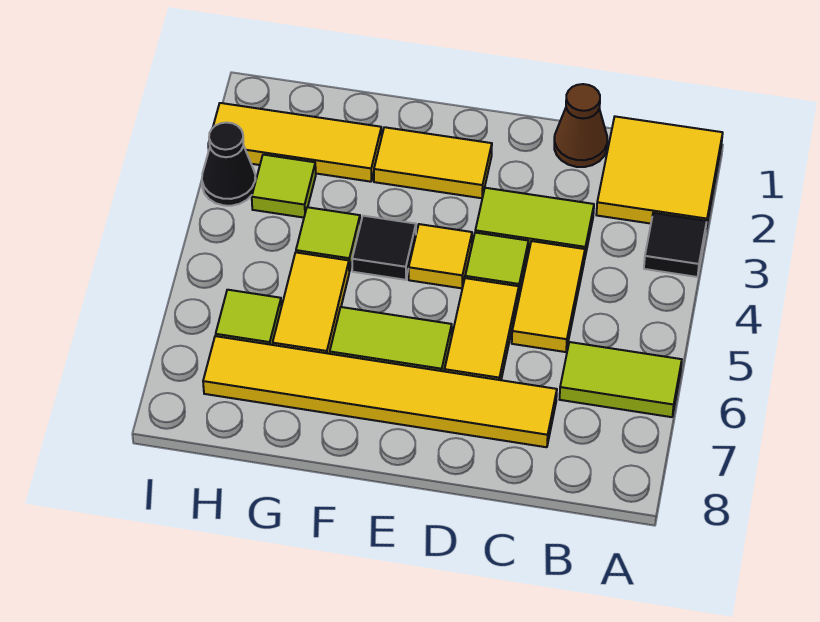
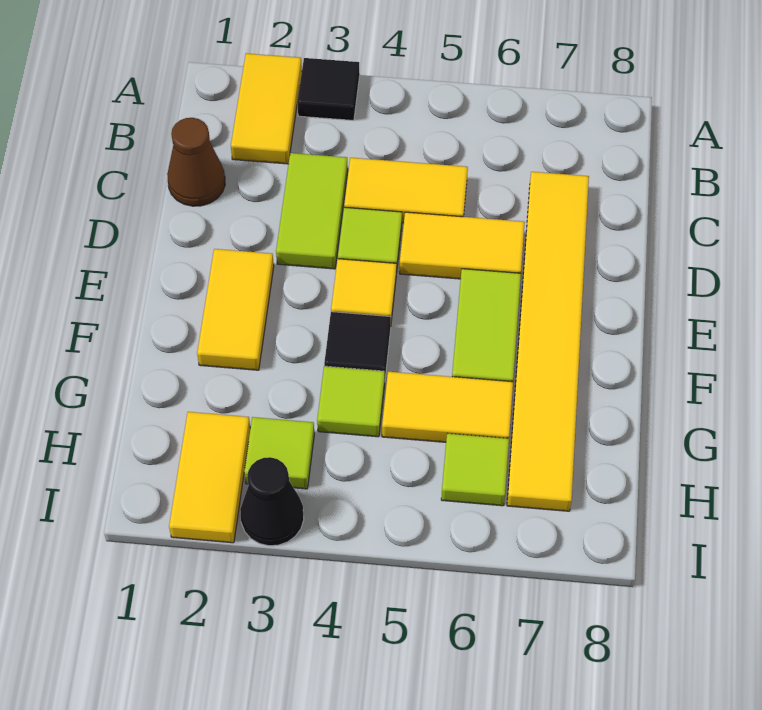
yellow tile A1:B2 level 1 -> yellow tile A2:B2 level 1
lime tile A6:B6 level 1 -> none
yellow tile G2:I2 level 1 -> yellow tile H2:I2 level 1

